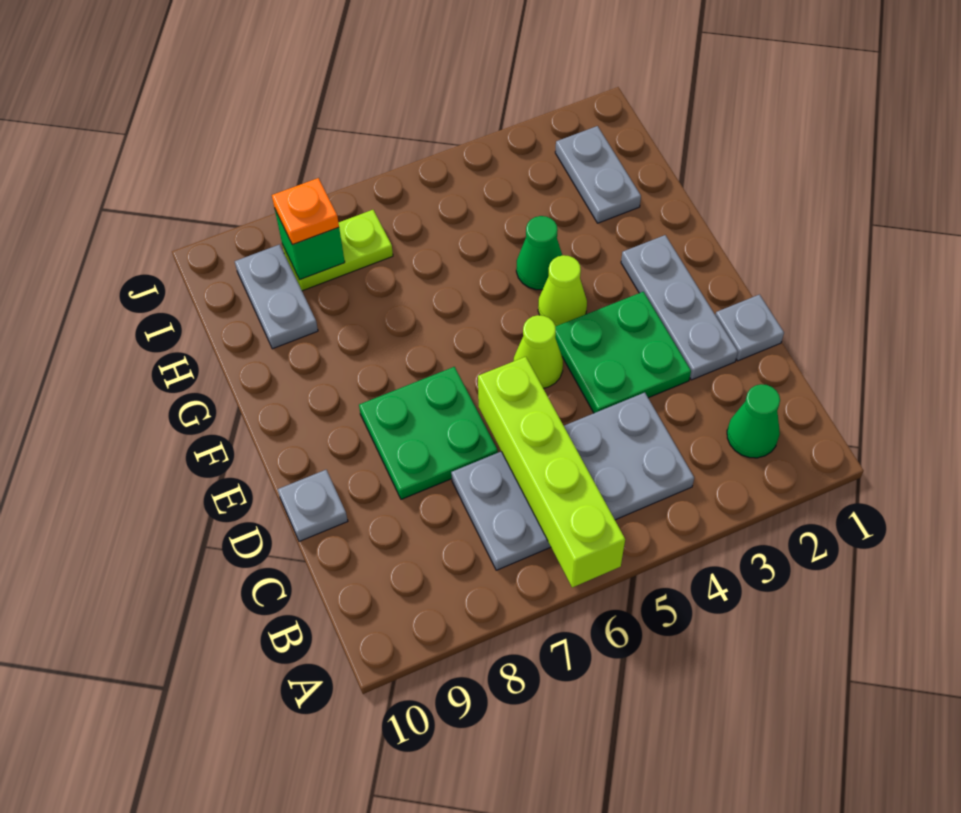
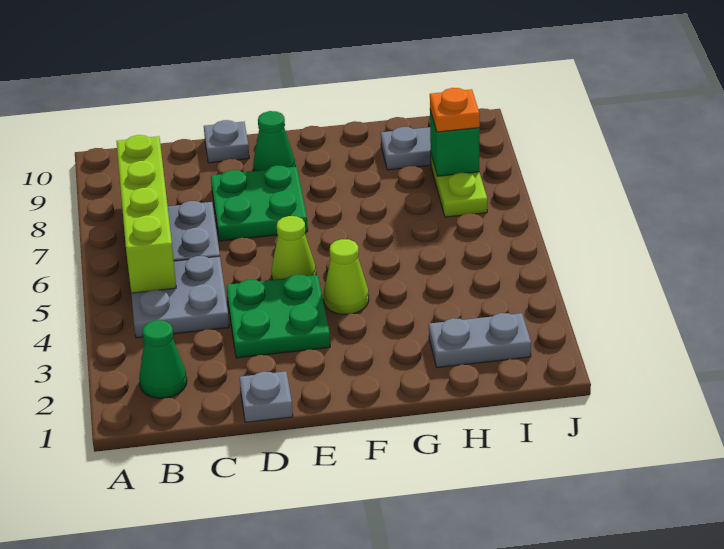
lime brick A6:D6 level 2 -> lime brick B5:B8 level 2
grey plate D2:F2 level 1 -> none
green cone G4 level 1 -> green cone E9 level 1

